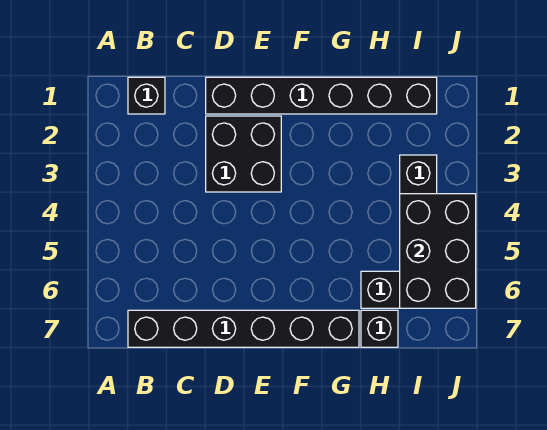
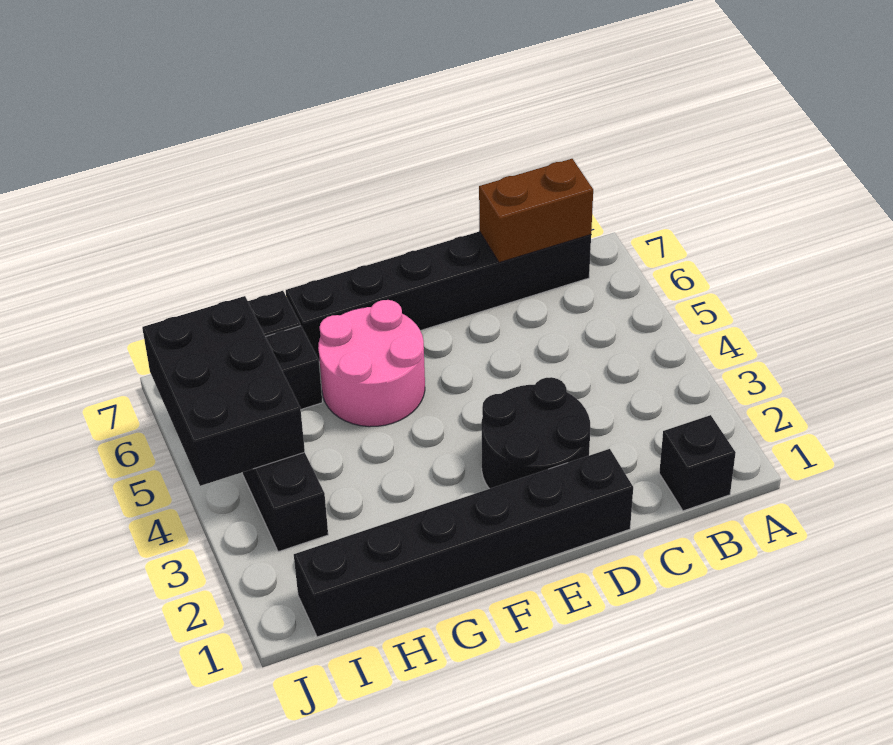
none -> brown brick B7:C7 level 2
black brick D2:E3 level 1 -> black round brick D2:E3 level 1
none -> pink round brick F5:G6 level 1

